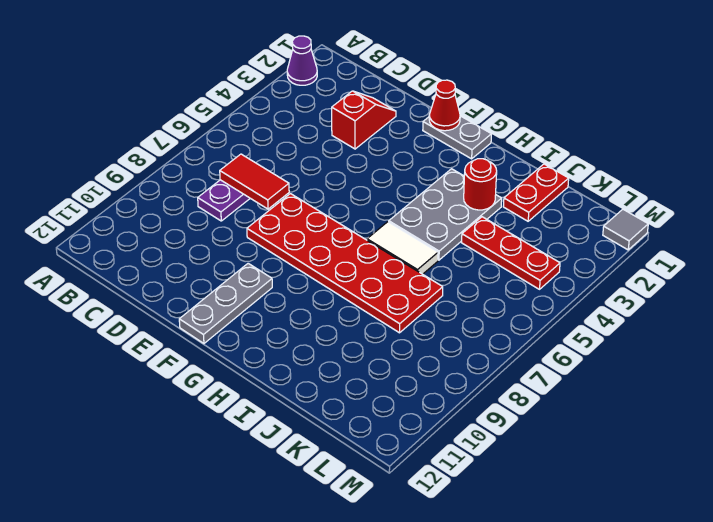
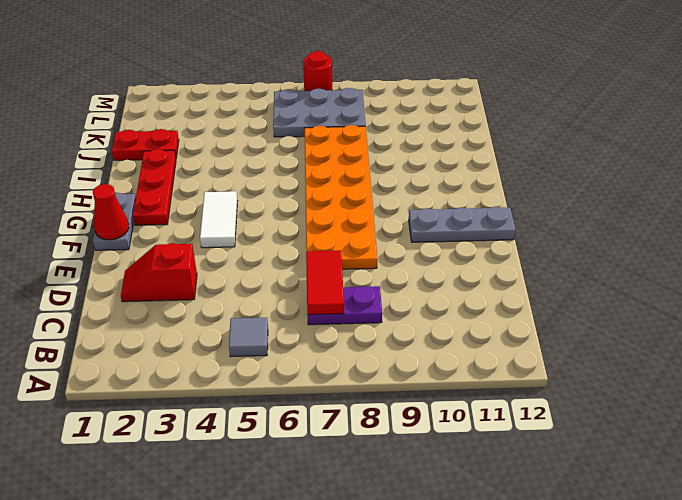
purple cone A2 level 1 -> none
red plate E7:J8 level 1 -> orange plate E7:J8 level 1
grey plate H3:I5 level 1 -> grey plate K6:L8 level 1
white tile H6:I6 level 1 -> white tile F4:G4 level 1
red round brick I3 level 2 -> red round brick M7 level 1
red plate J4:L4 level 1 -> red plate G2:I2 level 1
grey tile M1 level 1 -> grey tile B5 level 1

